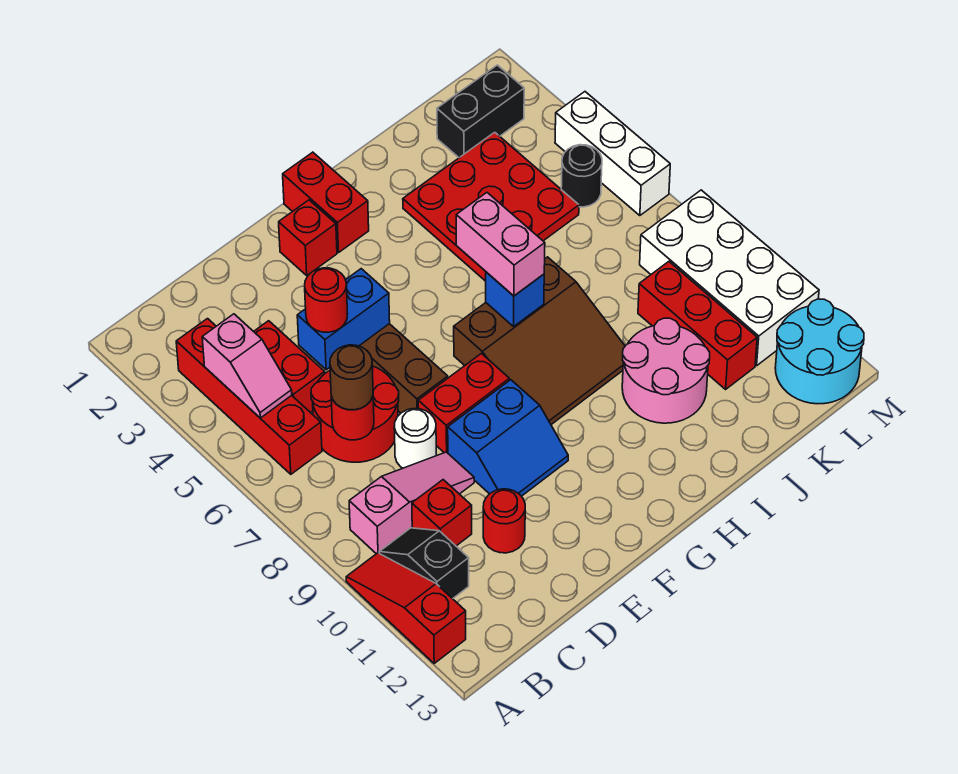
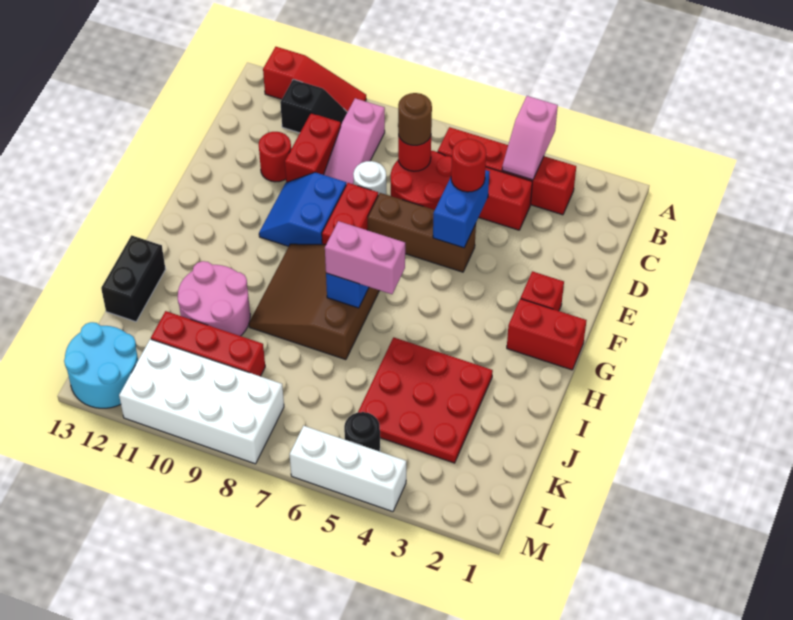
pink slope B4:B5 level 2 top 4 -> pink slope A4:B4 level 2 top A
red brick C10 level 1 -> red brick C10:D10 level 1
black brick K2:L2 level 1 -> black brick I13:J13 level 1

